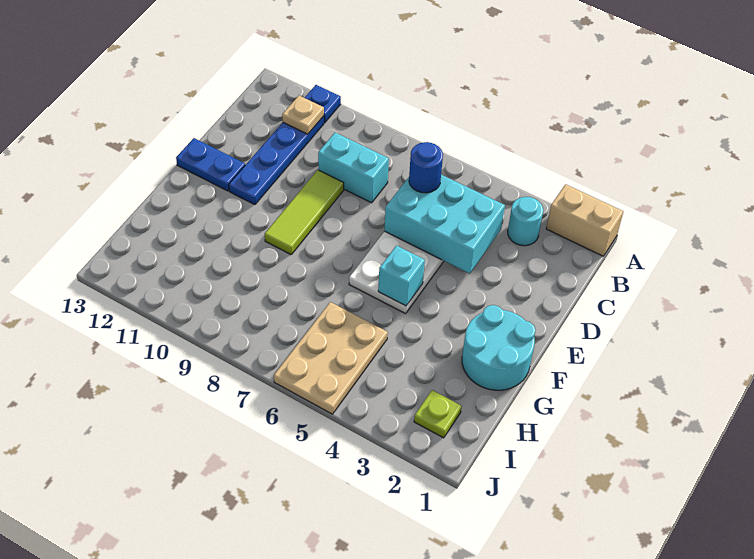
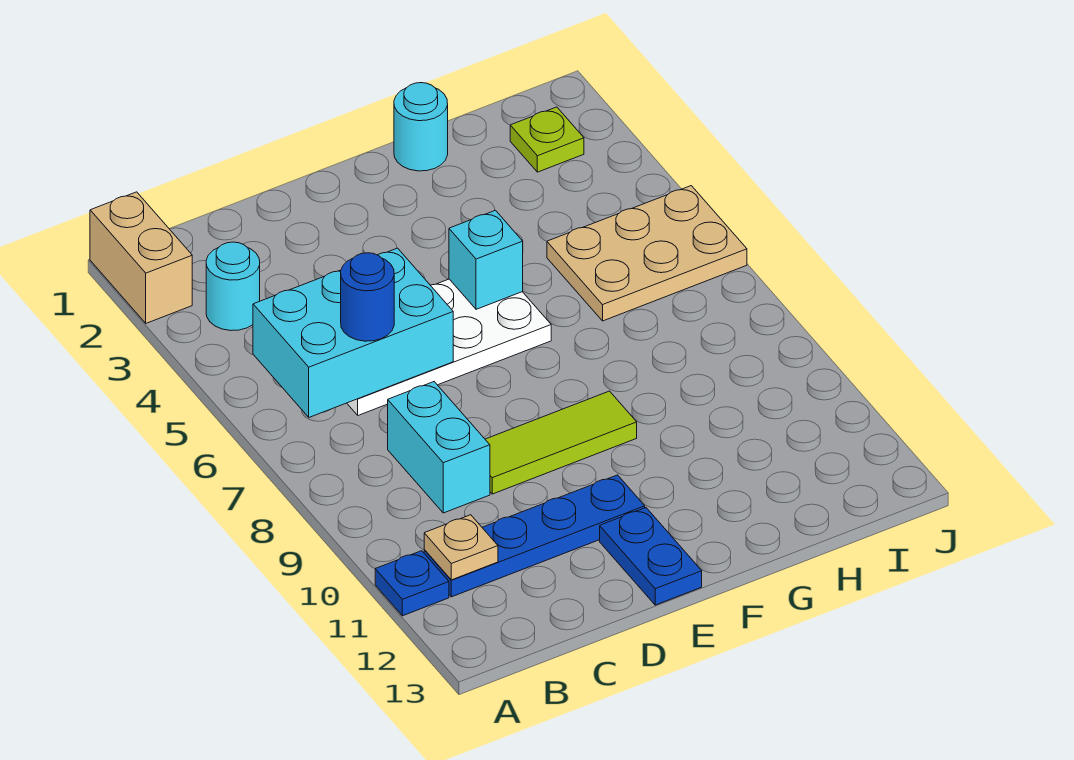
cyan brick C4:D6 level 2 -> cyan brick B5:D6 level 2
cyan round brick F1:G2 level 1 -> cyan round brick G1 level 1

